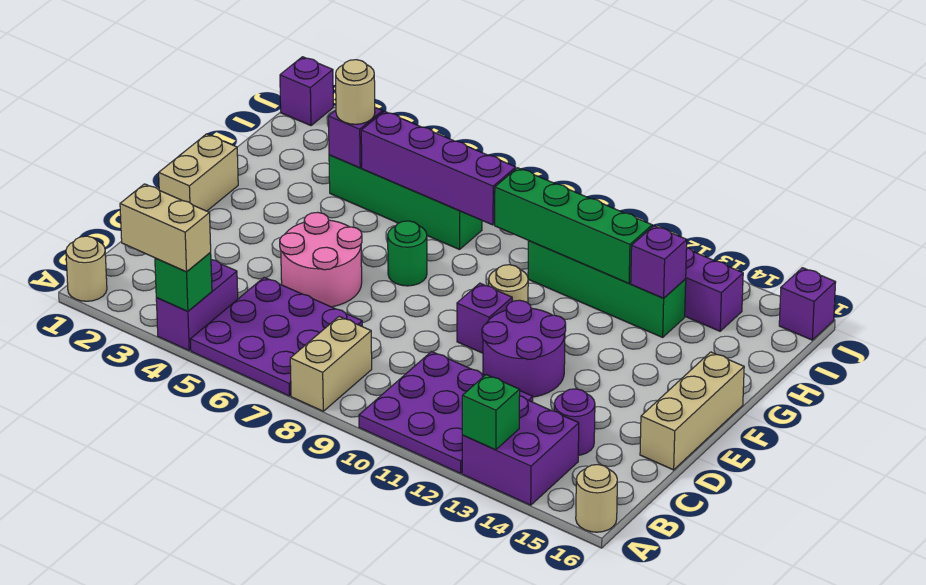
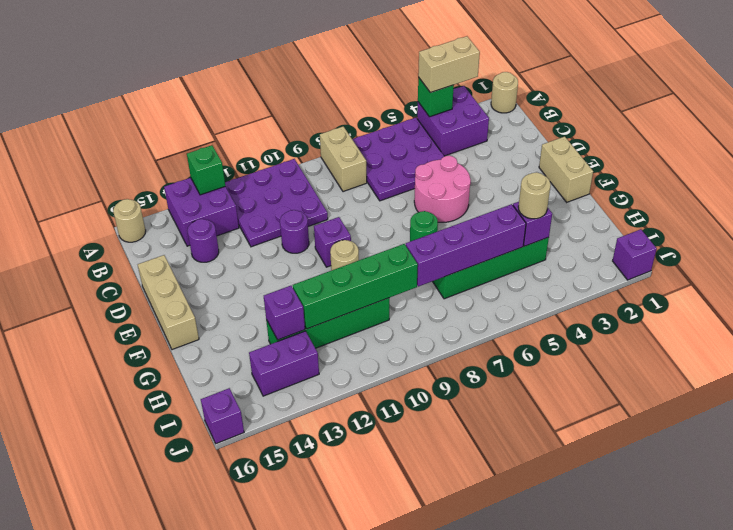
purple brick A4:B4 level 1 -> purple brick A3:B4 level 1
purple round brick D11:E12 level 1 -> purple round brick D11 level 1

